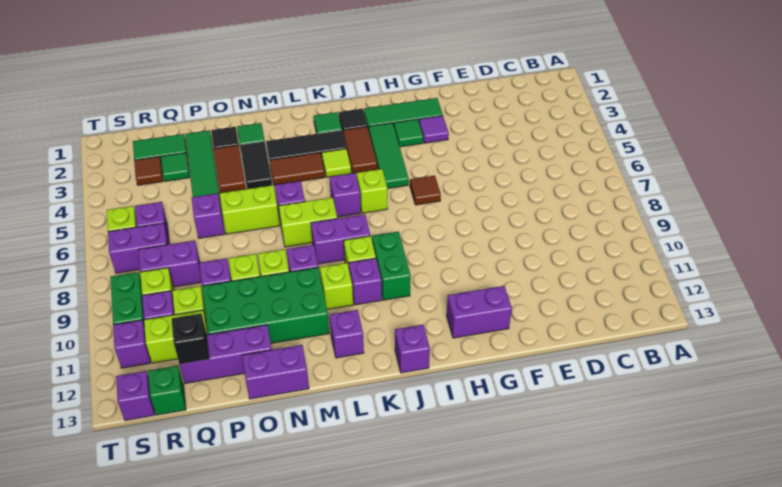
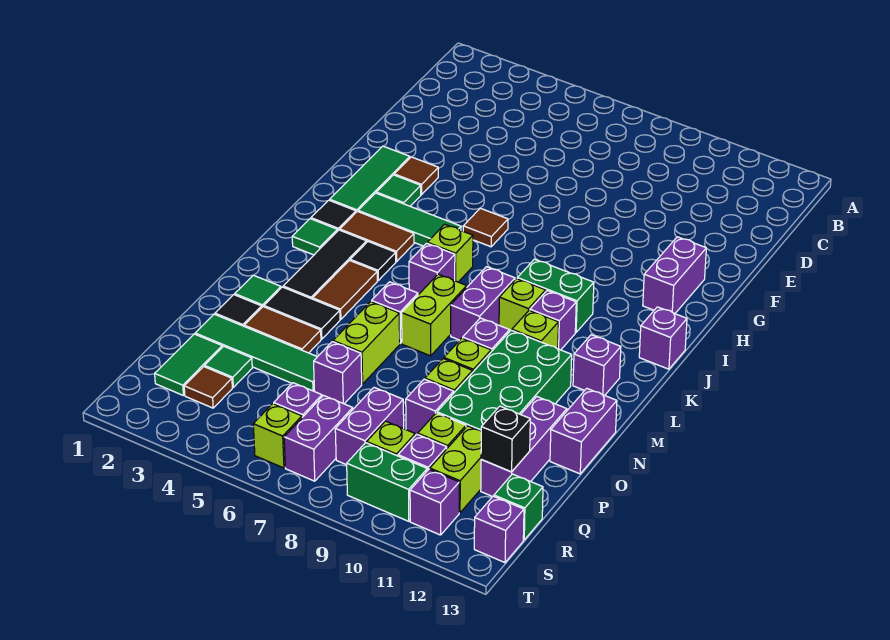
purple tile G3 level 1 -> brown tile G3 level 1
lime tile K4 level 1 -> black tile K4 level 1

